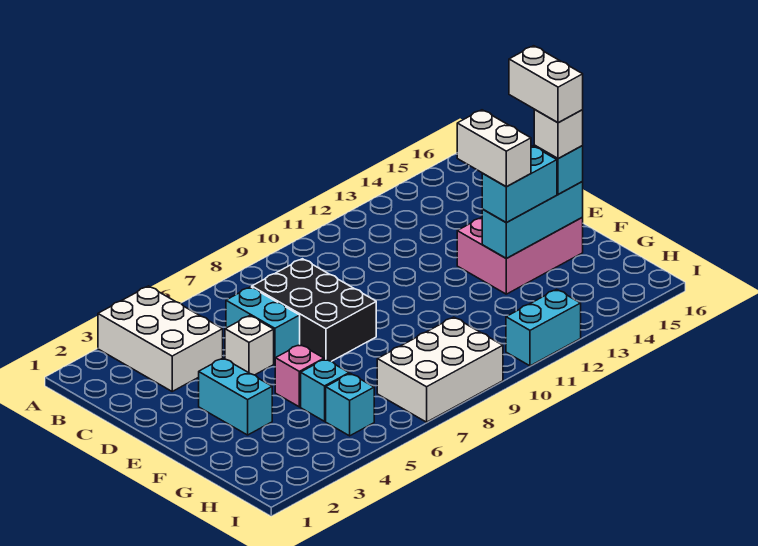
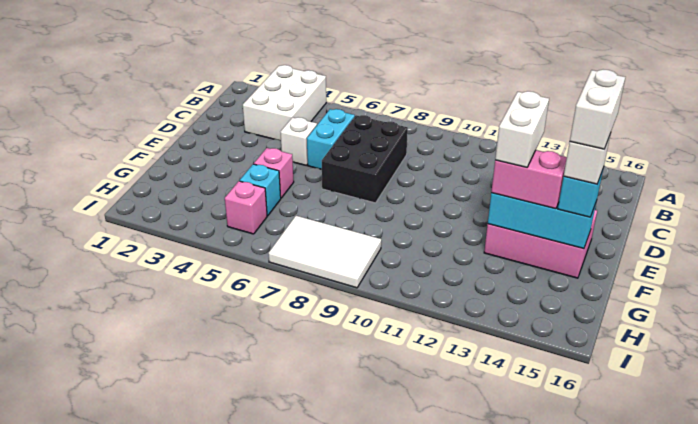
cyan brick E3:F3 level 1 -> none
cyan brick F13:F14 level 3 -> pink brick F13:F14 level 3
cyan brick H5 level 1 -> pink brick H5 level 1
white brick H7:I9 level 1 -> white tile H7:I9 level 1
cyan brick I11:I12 level 1 -> none

